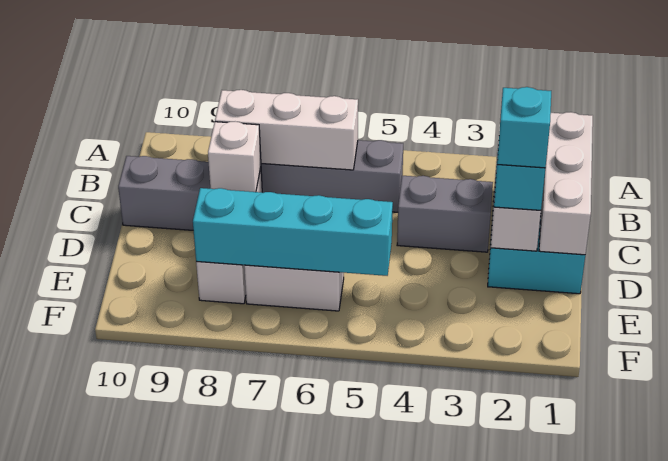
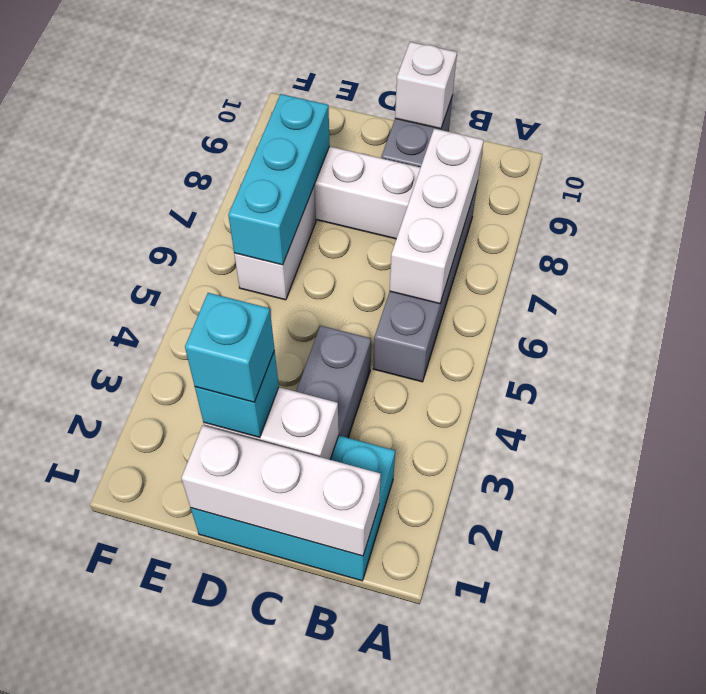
white brick C8 level 2 -> white brick C10 level 2
cyan brick E5:E8 level 2 -> cyan brick E6:E8 level 2

